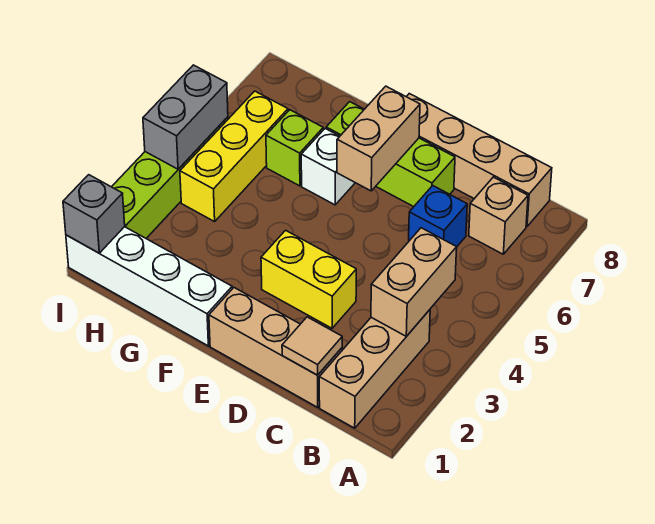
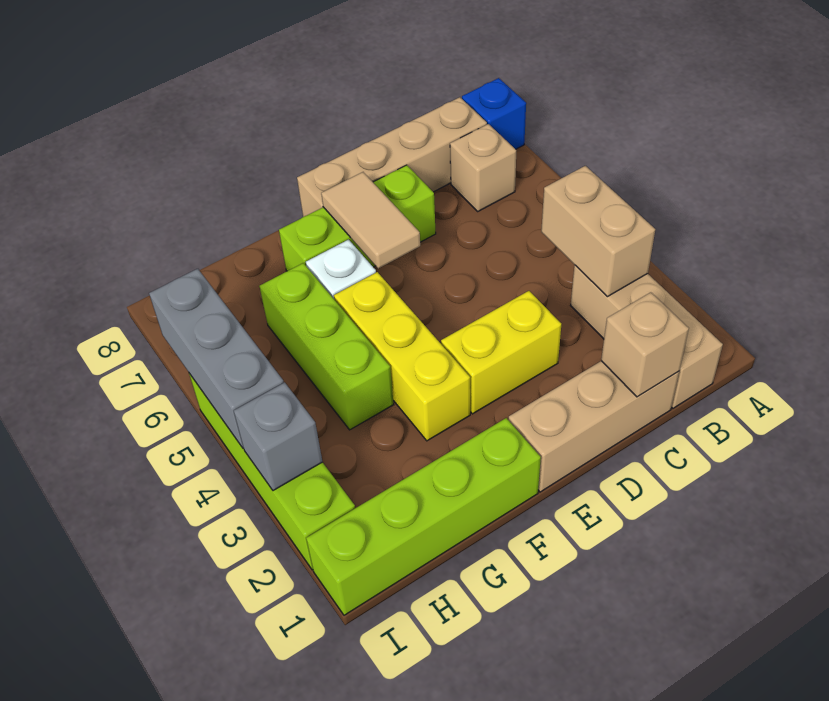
tan tile C1 level 2 -> tan brick C1 level 2
blue brick C6 level 1 -> blue brick A8 level 1
tan brick E6:E7 level 2 -> tan tile E6:E7 level 2
white brick F1:I1 level 1 -> lime brick F1:I1 level 1
lime brick G6 level 1 -> lime brick G4:G6 level 1
yellow brick H4:H6 level 1 -> yellow brick F3:F5 level 1
grey brick I1 level 2 -> grey brick I3 level 2
grey brick I4:I5 level 2 -> grey brick I4:I6 level 2

